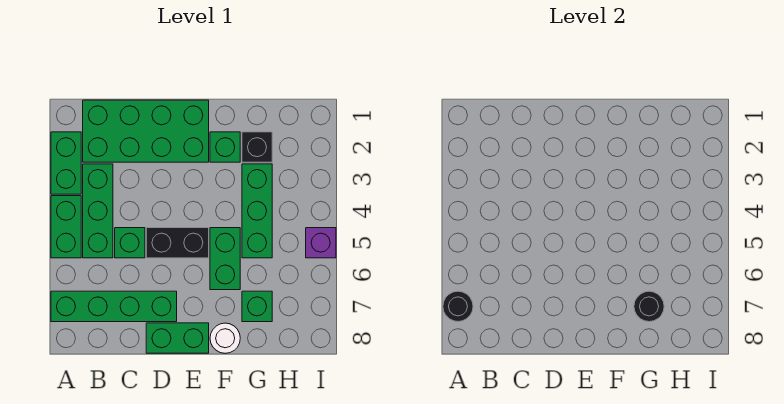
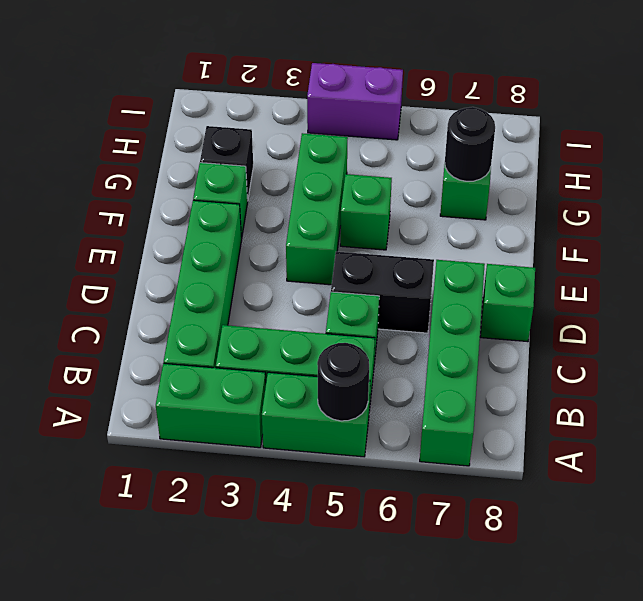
black round brick A7 level 2 -> black round brick A5 level 2
green brick B1:E2 level 1 -> green brick B2:E2 level 1
black brick D5:E5 level 1 -> black brick D5:D6 level 1
green brick D8:E8 level 1 -> green brick D8 level 1
green brick F5:F6 level 1 -> green brick F5 level 1
white round brick F8 level 1 -> none
green brick G3:G5 level 1 -> green brick E4:G4 level 1
purple brick I5 level 1 -> purple brick I4:I5 level 1

